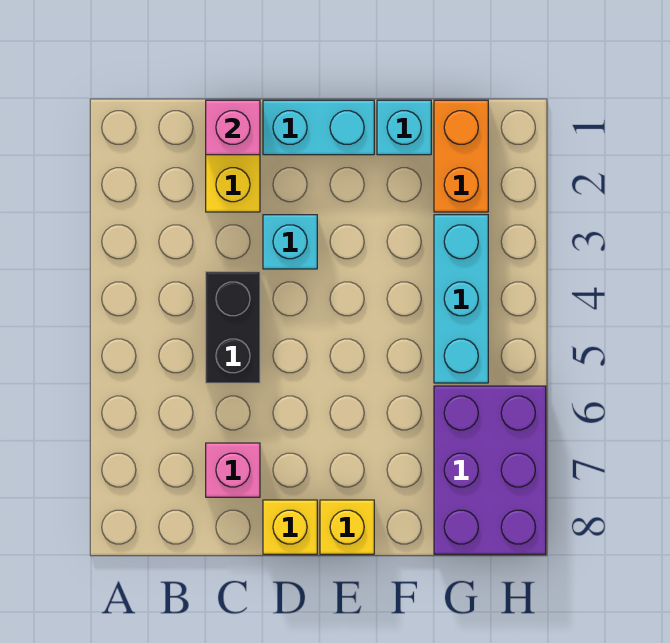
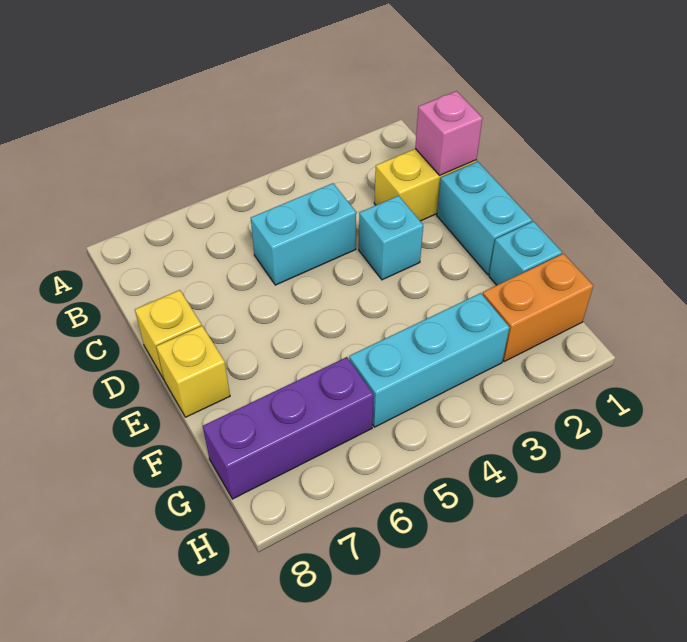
black brick C4:C5 level 1 -> cyan brick C4:C5 level 1
pink brick C7 level 1 -> none
purple brick G6:H8 level 1 -> purple brick G6:G8 level 1

